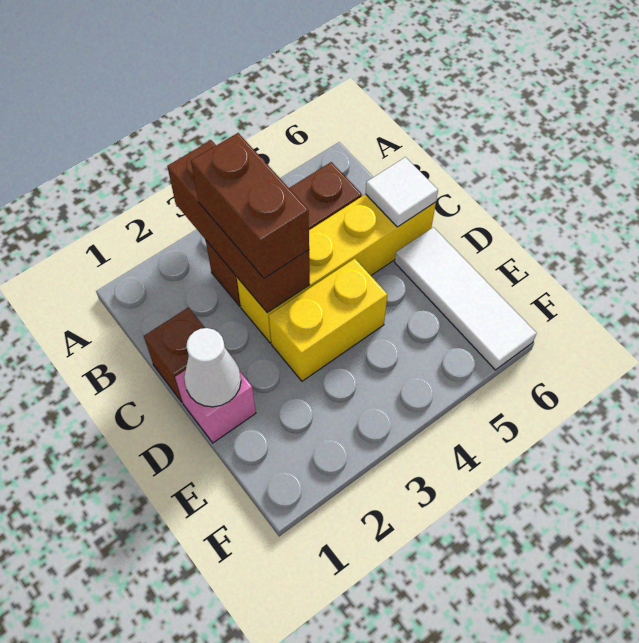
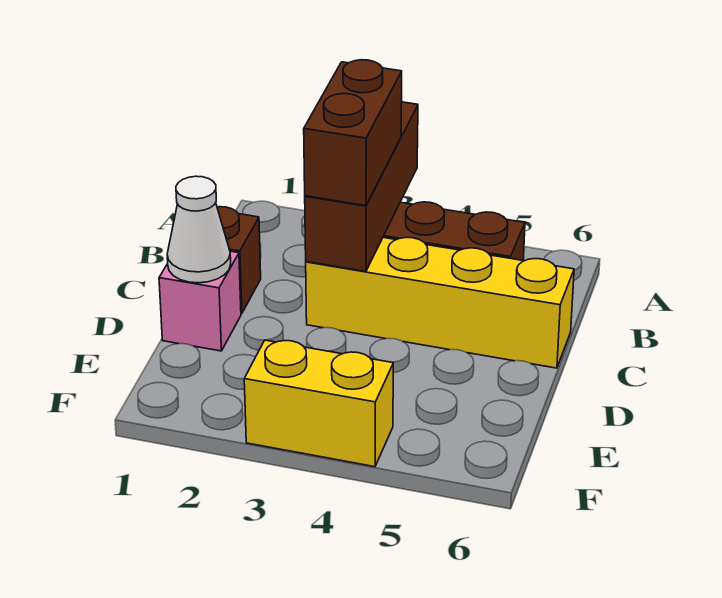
white tile C6 level 2 -> none
yellow brick D3:D4 level 1 -> yellow brick F3:F4 level 1
white tile D6:F6 level 1 -> none

